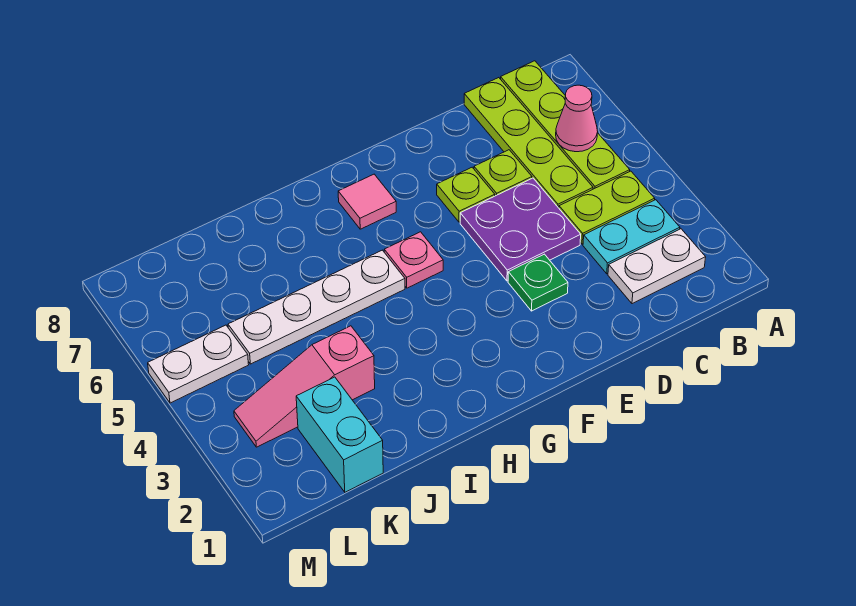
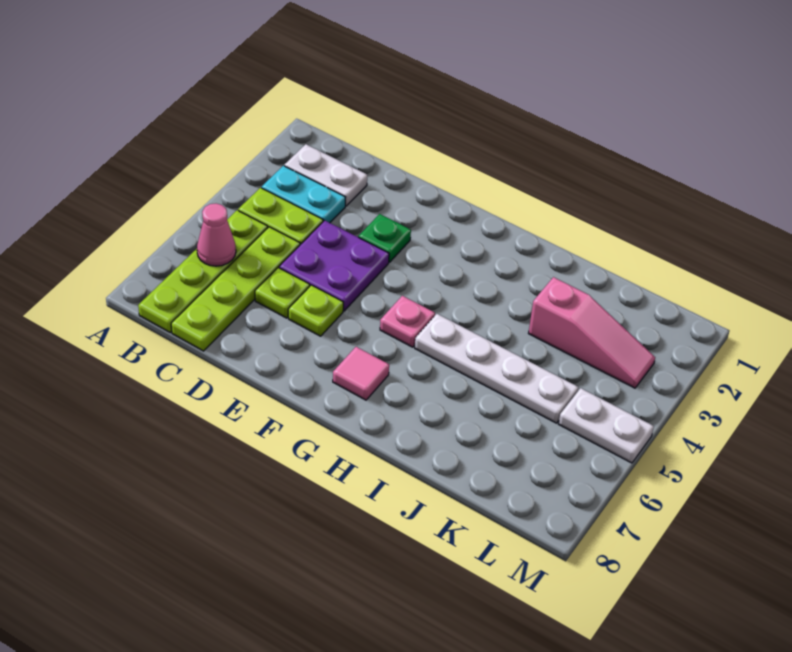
cyan brick K1:K2 level 1 -> none

